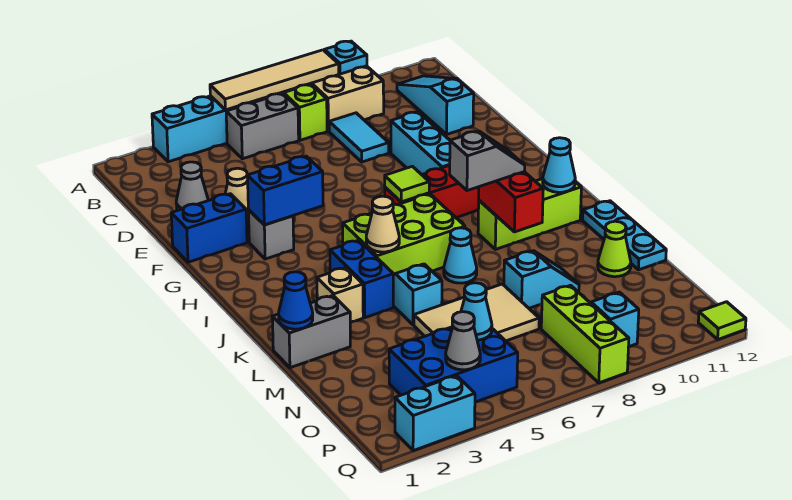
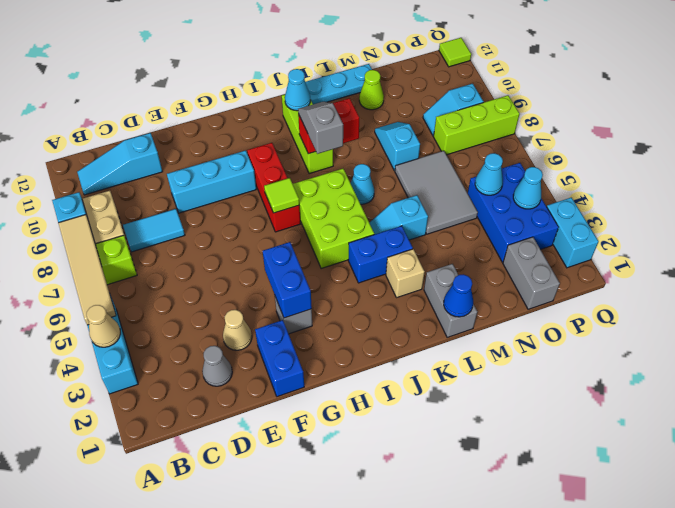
grey brick B5:B6 level 1 -> grey brick O1:O2 level 1
tan cone J5 level 2 -> tan cone A4 level 2
tan tile M5:N7 level 1 -> grey tile M5:N7 level 1
grey cone P4 level 2 -> cyan cone P4 level 2

